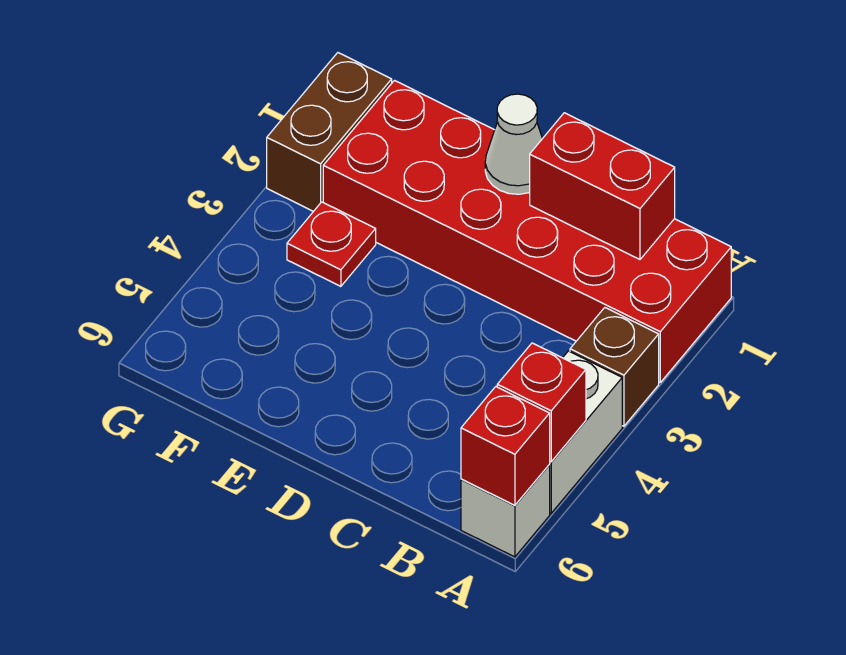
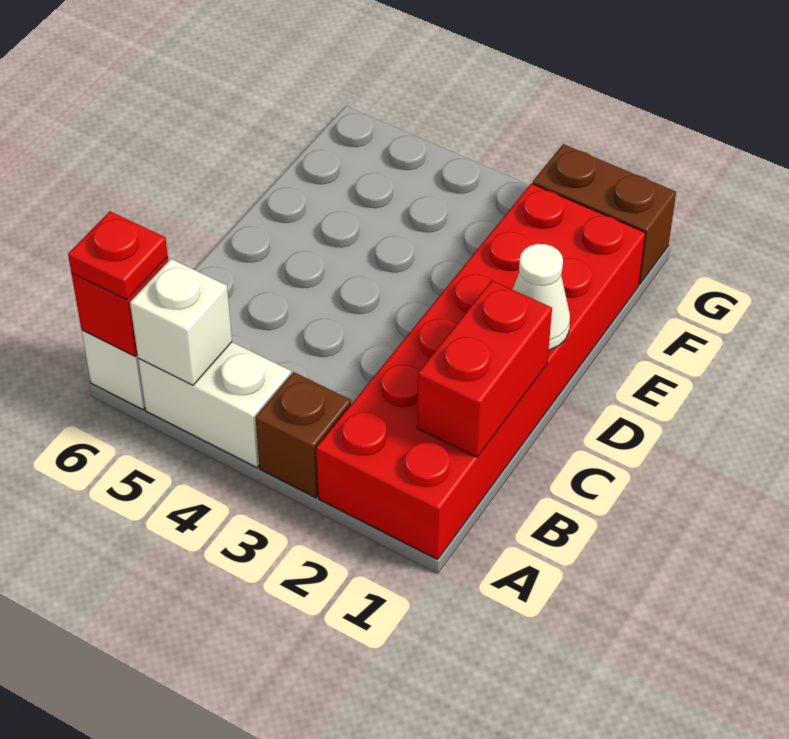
red brick A5 level 2 -> white brick A5 level 2
red plate F3 level 1 -> red plate A6 level 3

